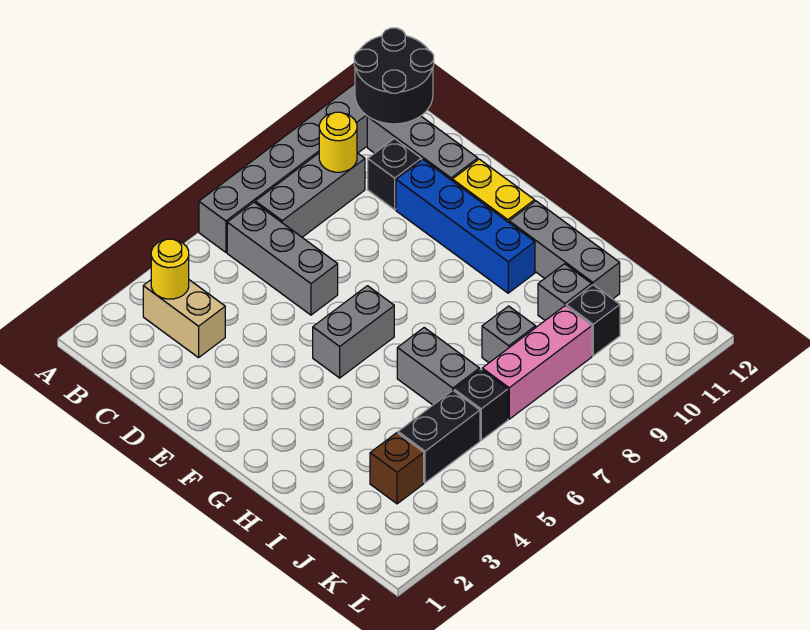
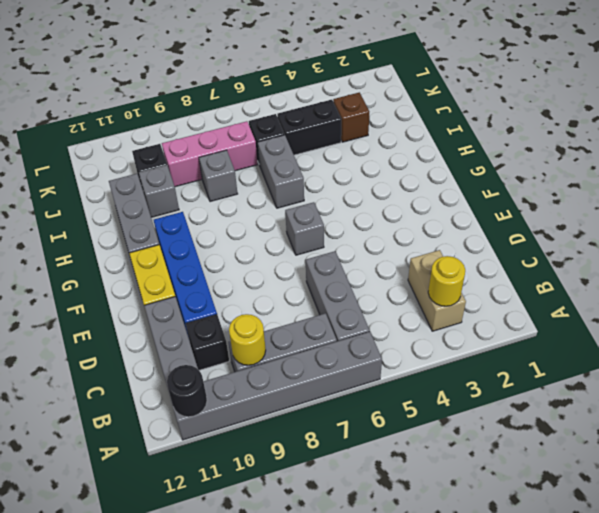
black round brick A11:B12 level 2 -> black round brick A11 level 2
grey brick F5:F6 level 1 -> grey brick F6 level 1

